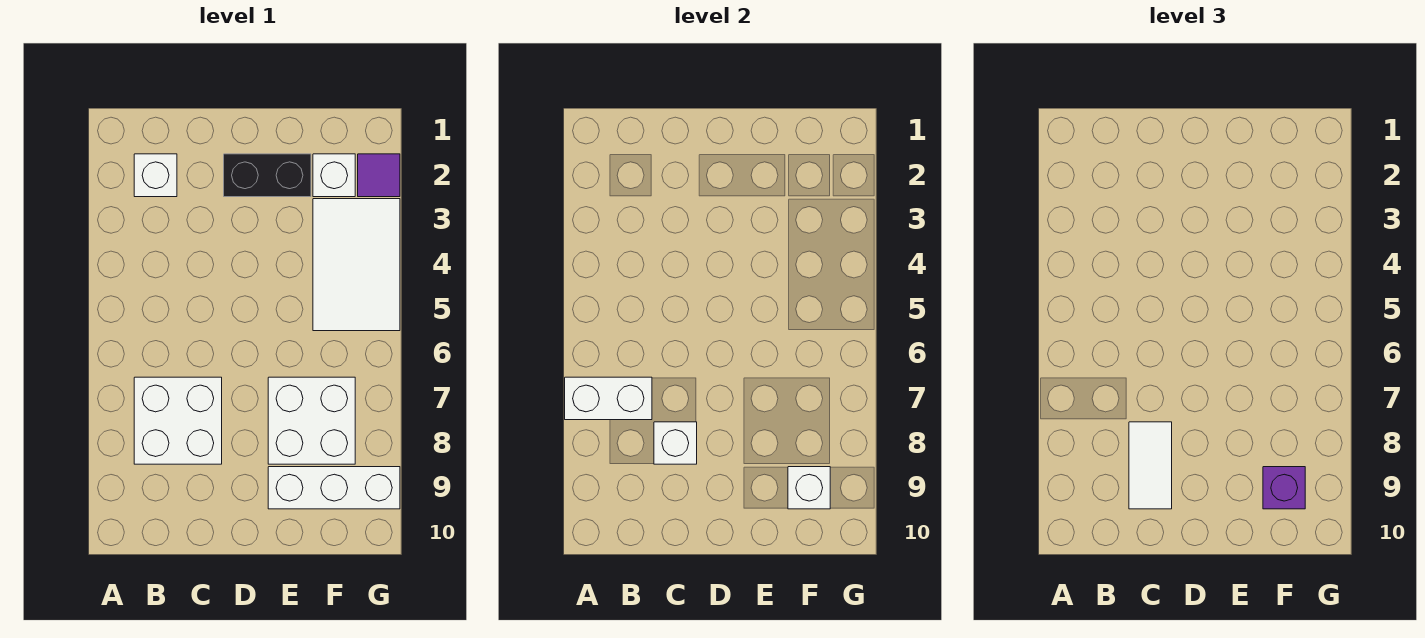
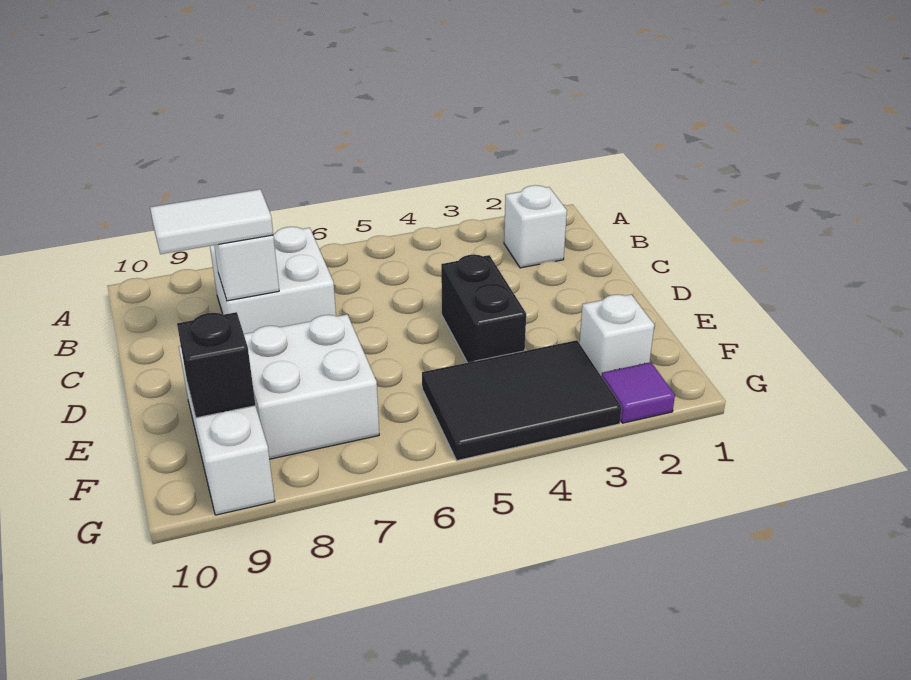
white brick A7:B7 level 2 -> none
black brick D2:E2 level 1 -> black brick D4:E4 level 1
white tile F3:G5 level 1 -> black tile F3:G5 level 1
white brick F9 level 2 -> black brick F9 level 2
purple brick F9 level 3 -> none

